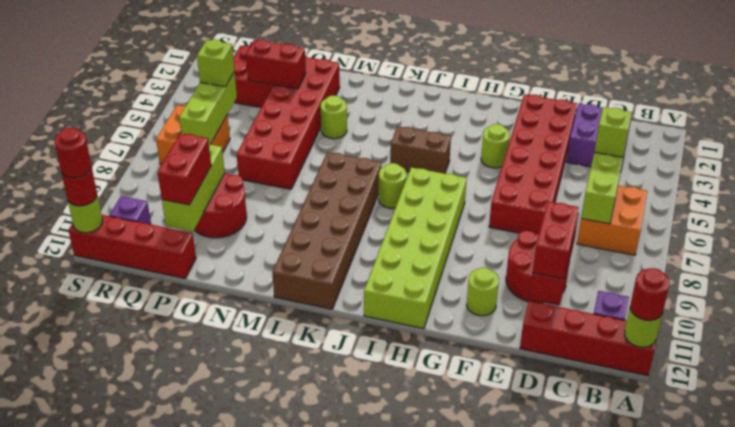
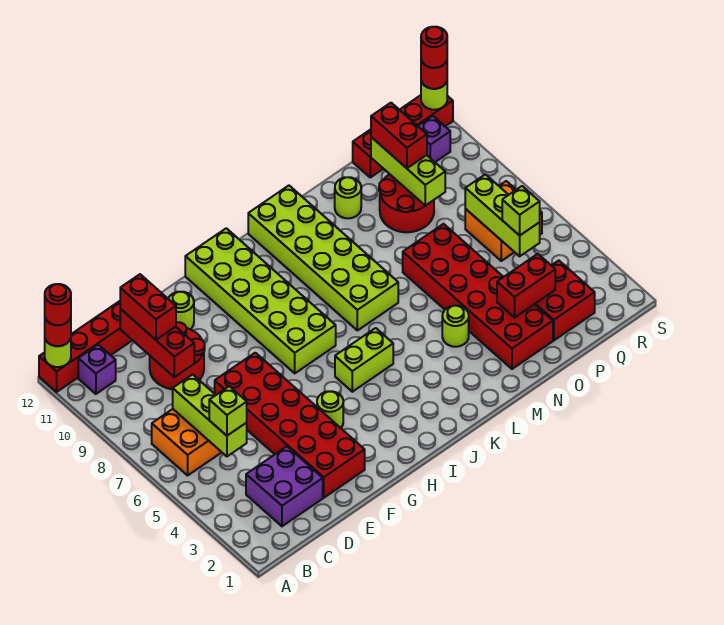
none -> red round brick A12 level 4
brown brick I5:J5 level 1 -> lime brick I5:J5 level 1
lime round brick J7 level 1 -> lime round brick N11 level 1
brown brick K7:L12 level 1 -> lime brick K7:L12 level 1

